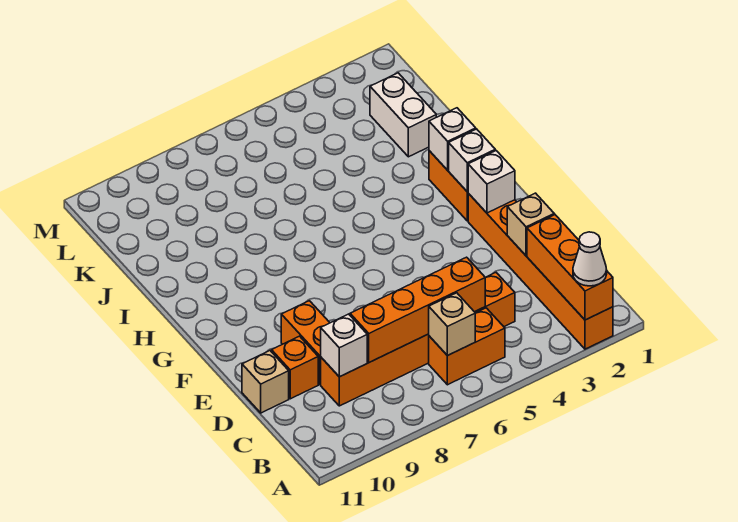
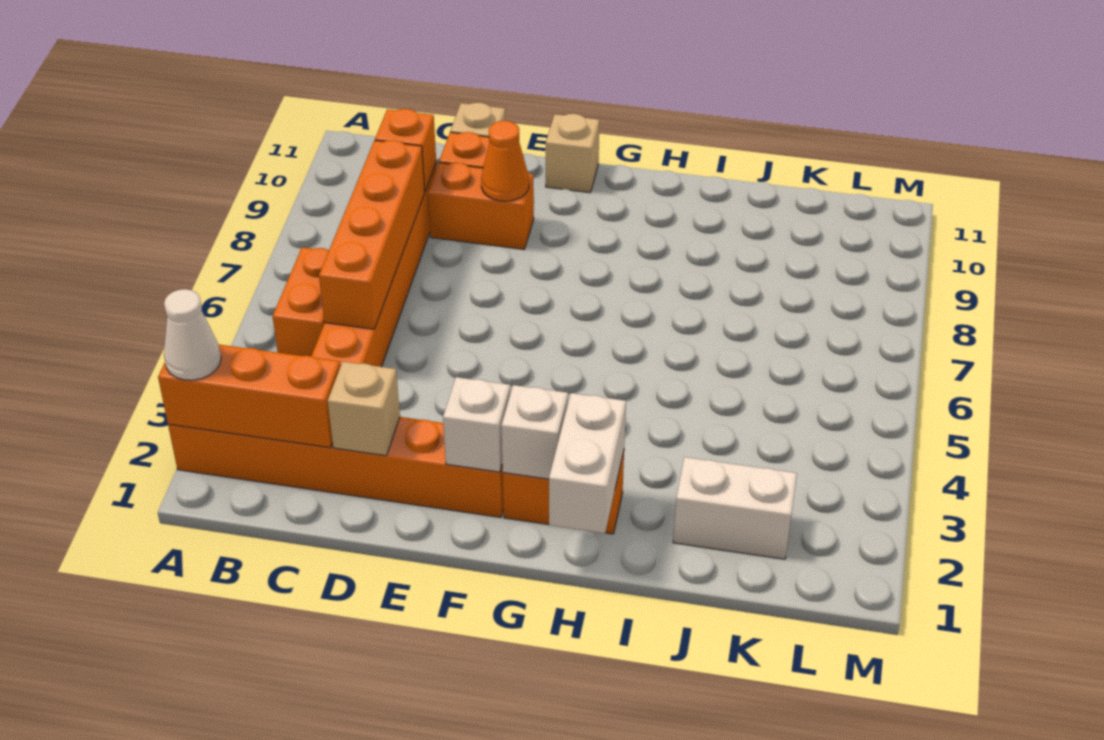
tan brick B6 level 2 -> tan brick F11 level 1
white brick C9 level 2 -> orange brick C9 level 2
none -> orange cone E9 level 2
white brick H2 level 2 -> white brick H1:H2 level 2

